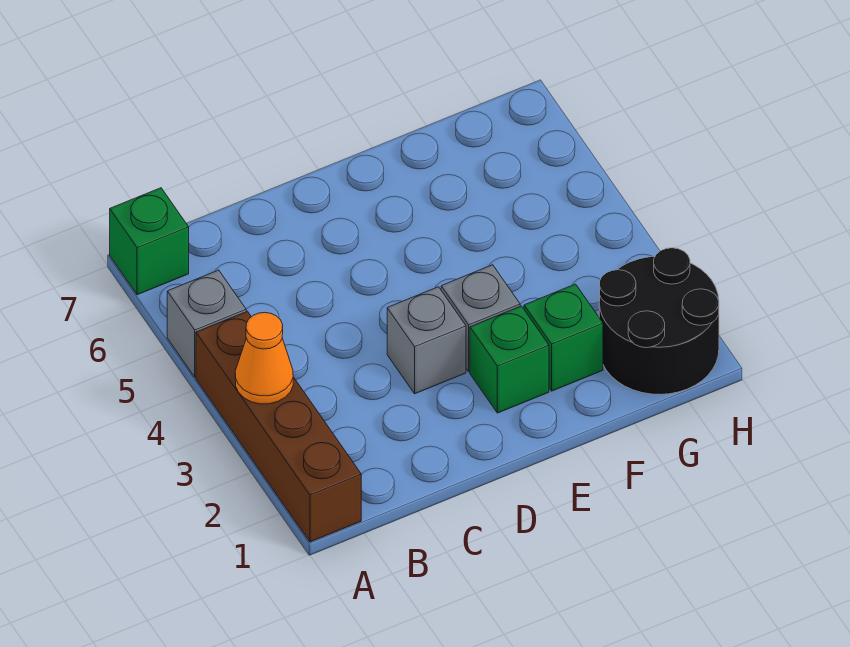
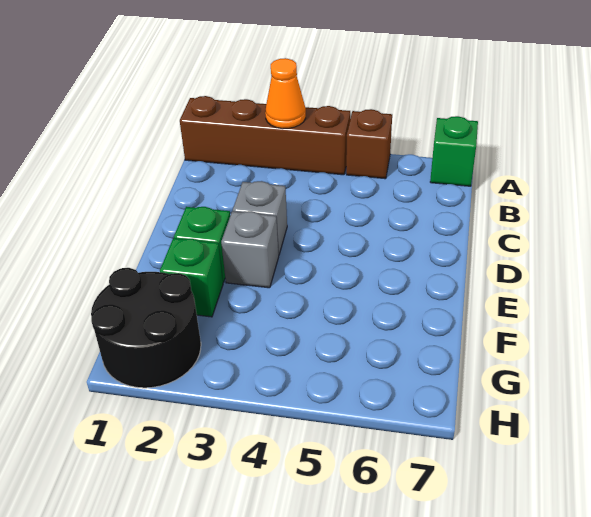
grey brick A5 level 1 -> brown brick A5 level 1

